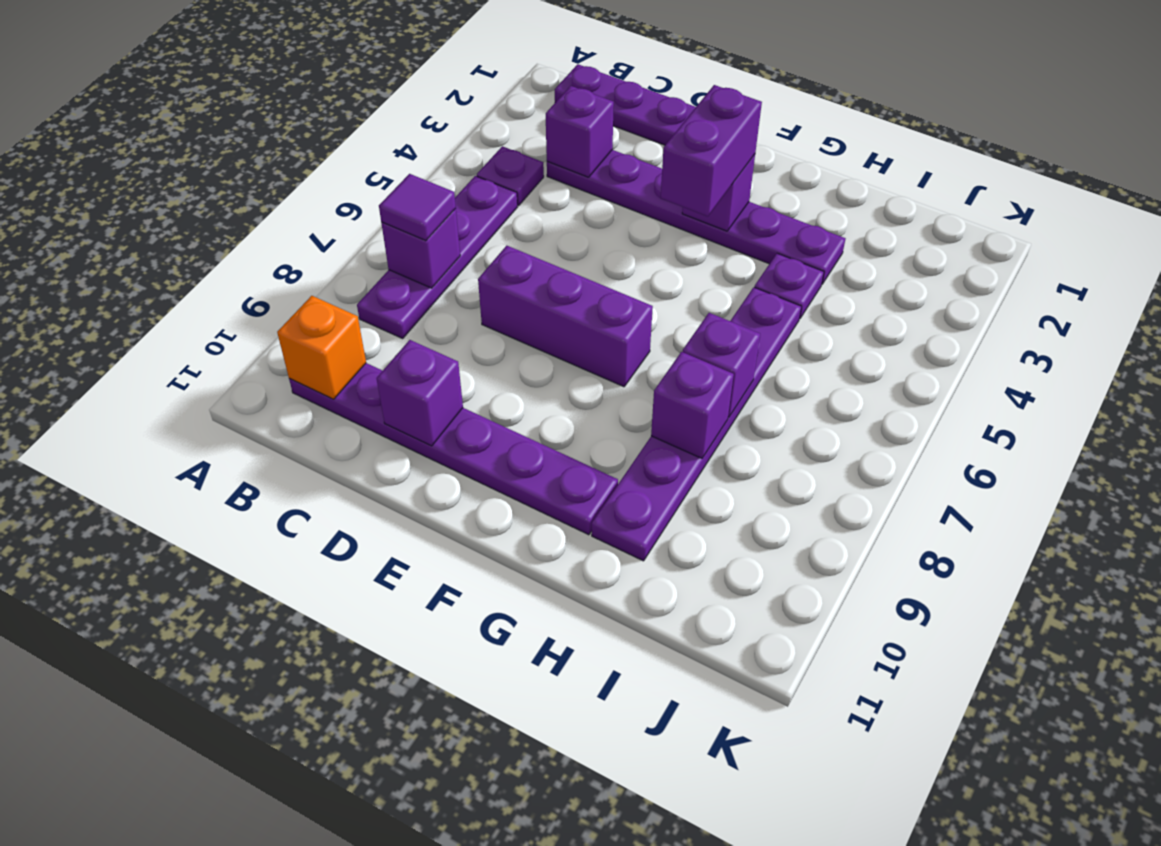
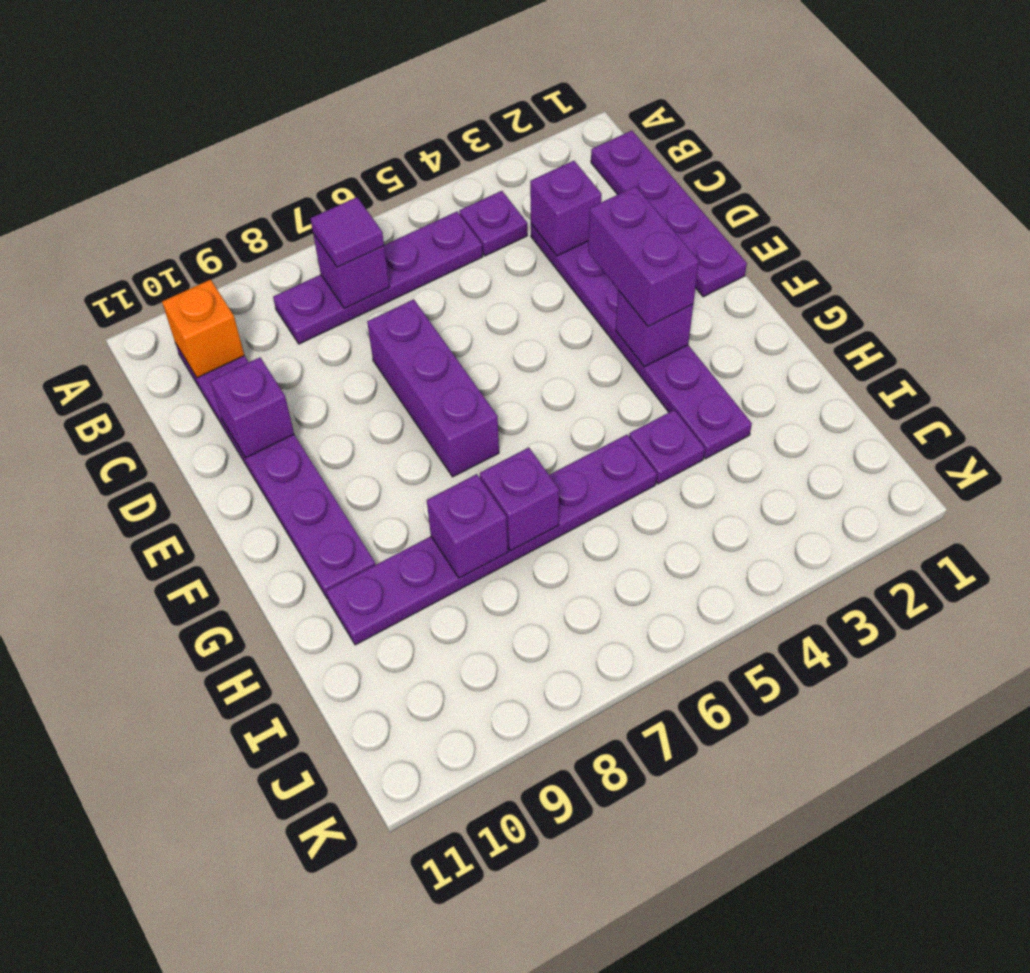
purple brick F3:F4 level 3 -> purple brick E3:F3 level 3

